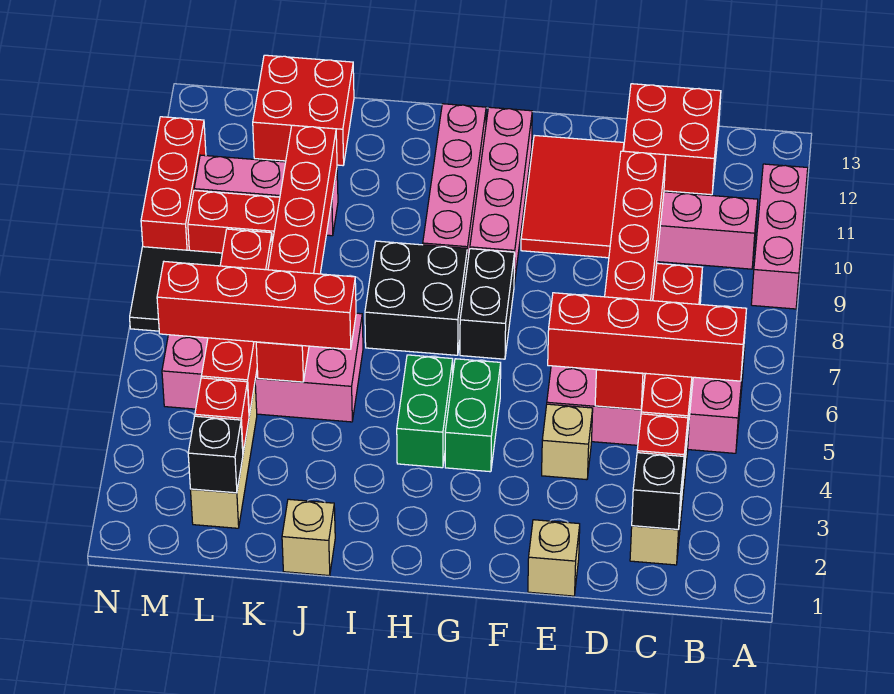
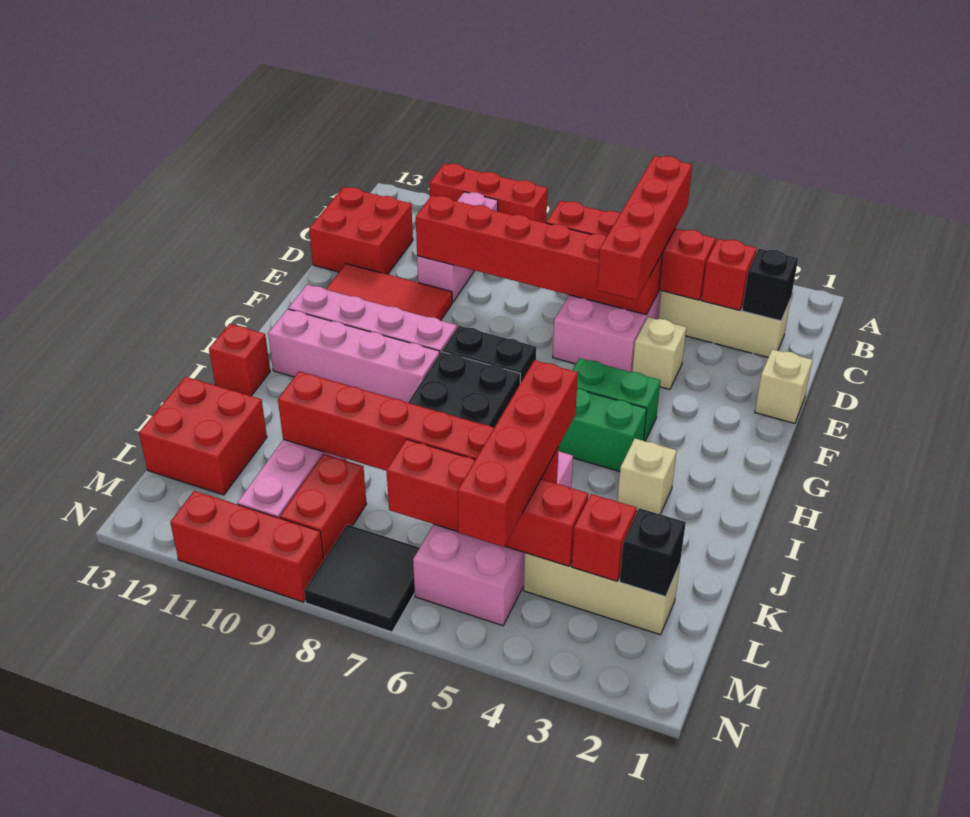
pink brick A9:A11 level 1 -> red brick A9:A11 level 1
none -> red brick I13 level 1
tan brick J1 level 1 -> tan brick I3 level 1

